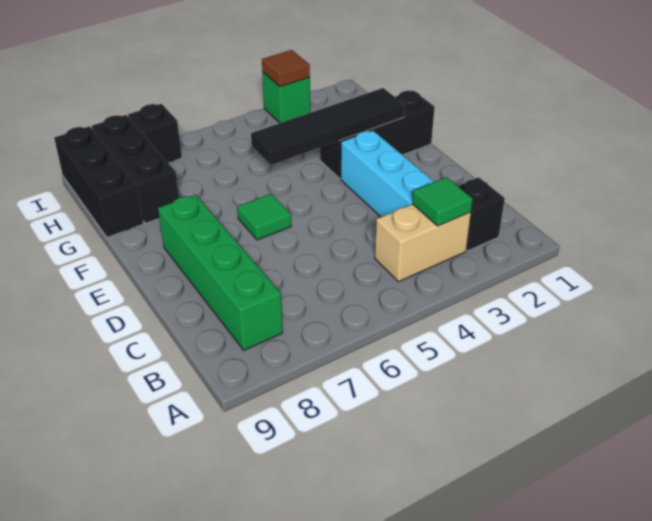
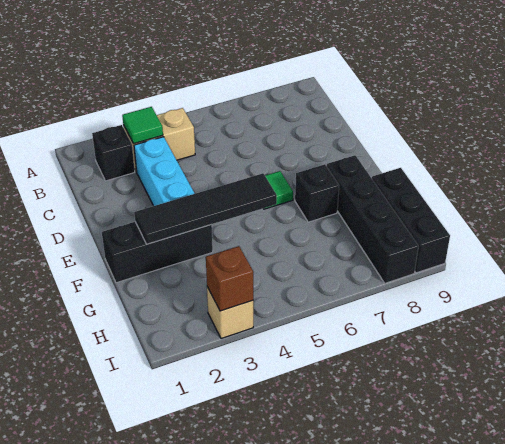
green brick B8:E8 level 1 -> none
black brick G8:I8 level 1 -> black brick F8:I8 level 1
green brick I3 level 1 -> tan brick I3 level 1
brown tile I3 level 2 -> brown brick I3 level 2
black brick I7 level 1 -> black brick F7 level 1

